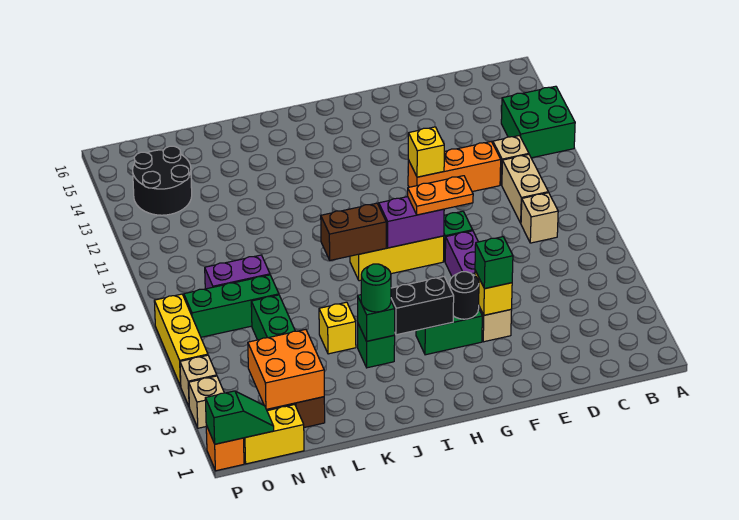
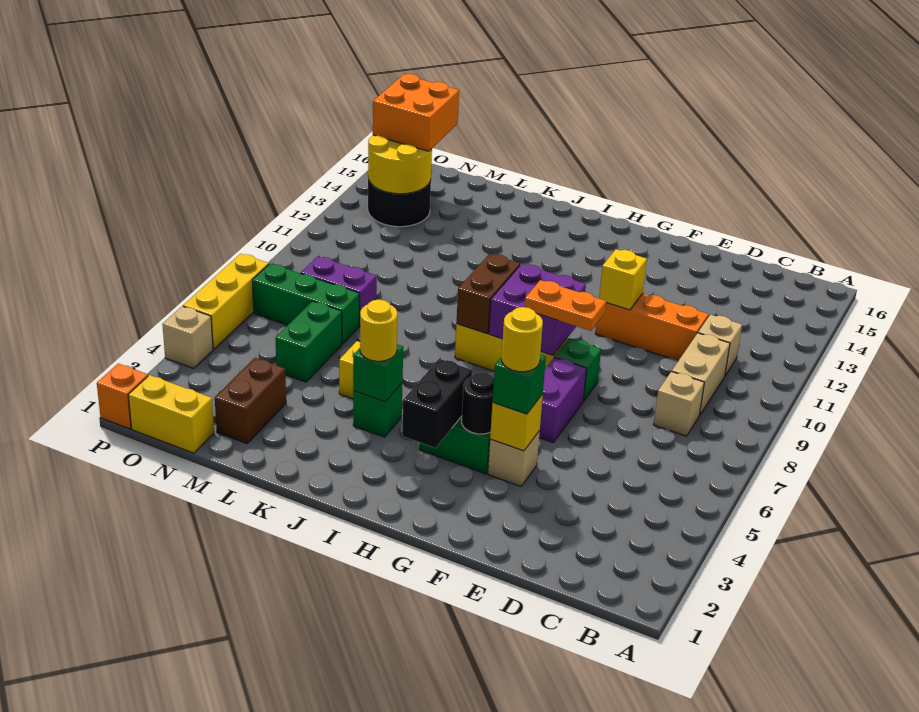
green brick A12:B13 level 1 -> none
none -> yellow round brick F4 level 4
purple brick G8:H8 level 2 -> purple brick G8:H9 level 2
black brick H4:I4 level 2 -> black brick H3:H4 level 2
brown brick I8:J8 level 2 -> brown brick I8:I9 level 2
green round brick J4 level 3 -> yellow round brick J4 level 3
orange brick M2:N3 level 2 -> orange brick N14:O15 level 3
none -> yellow round brick N13:O14 level 2
green slope O1:P1 level 2 top P -> none
tan brick P3 level 1 -> none

